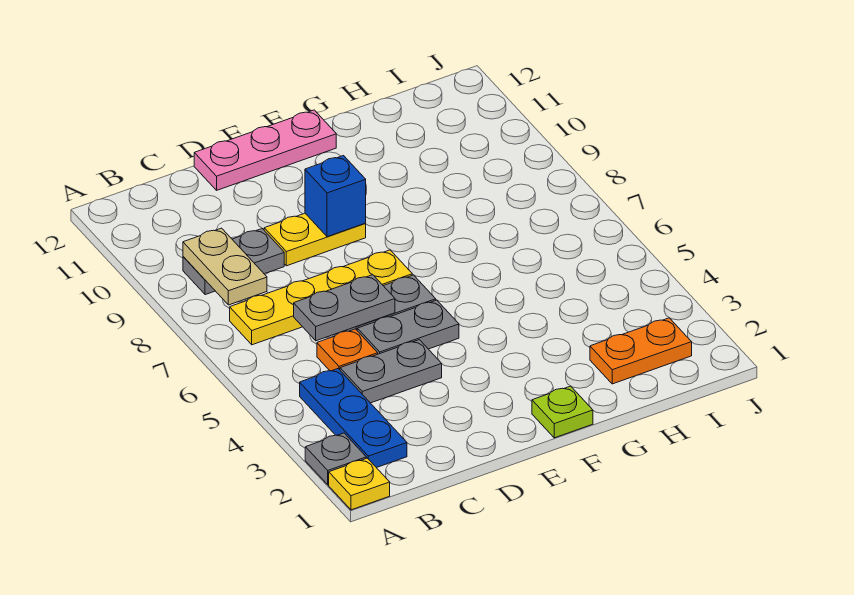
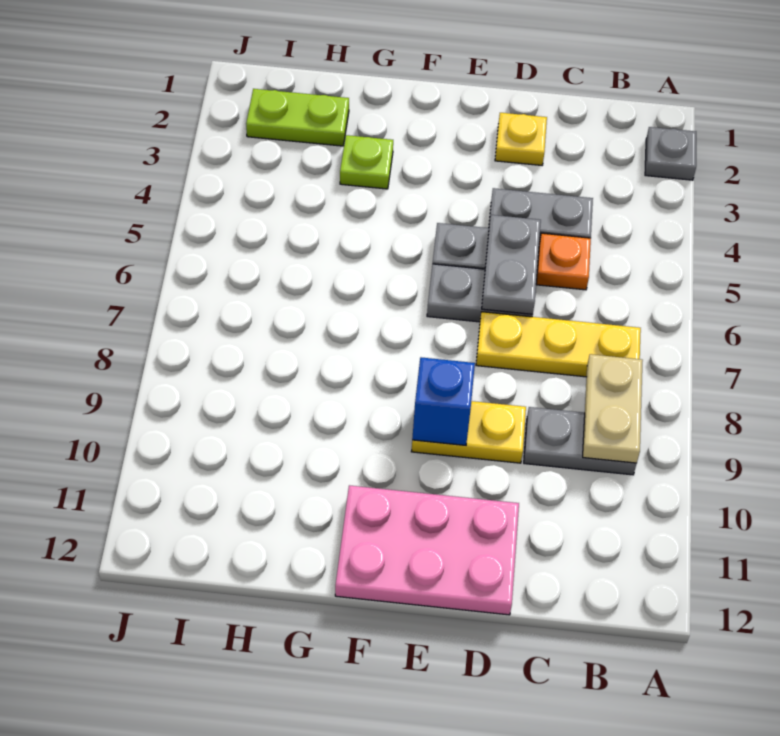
yellow plate A1 level 1 -> yellow plate D2 level 1
blue plate B2:B4 level 1 -> none
yellow plate B7:E7 level 1 -> yellow plate B7:D7 level 1
grey plate C6:D6 level 2 -> grey plate D5:D6 level 2
pink plate D12:F12 level 1 -> pink plate D11:F12 level 1
lime plate F1 level 1 -> lime plate G3 level 1
orange plate H2:I2 level 1 -> lime plate H2:I2 level 1

